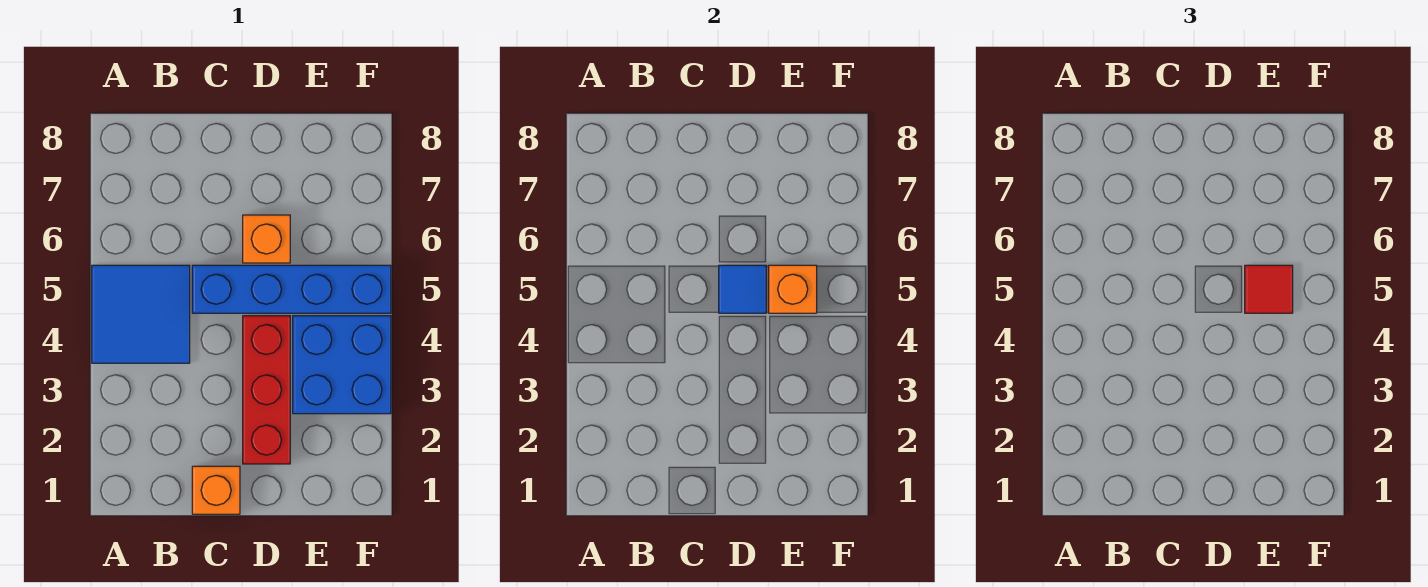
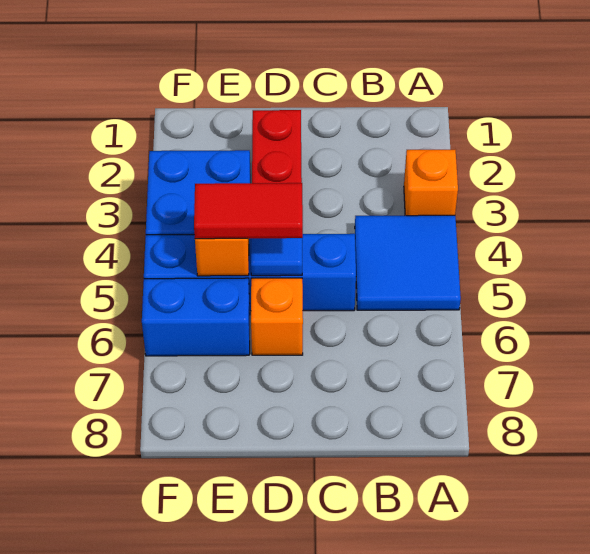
orange brick C1 level 1 -> orange brick A3 level 1
red tile E5 level 3 -> red tile D5:E5 level 3
none -> blue brick E6:F6 level 1

